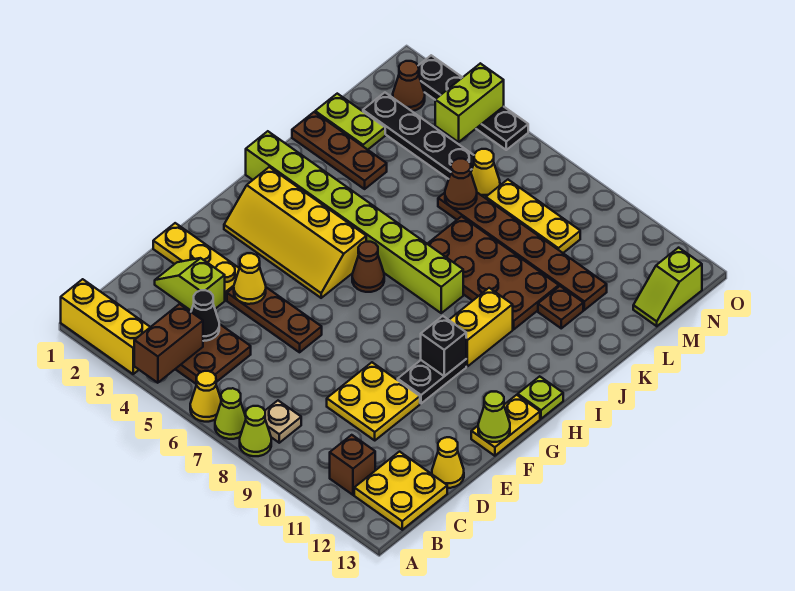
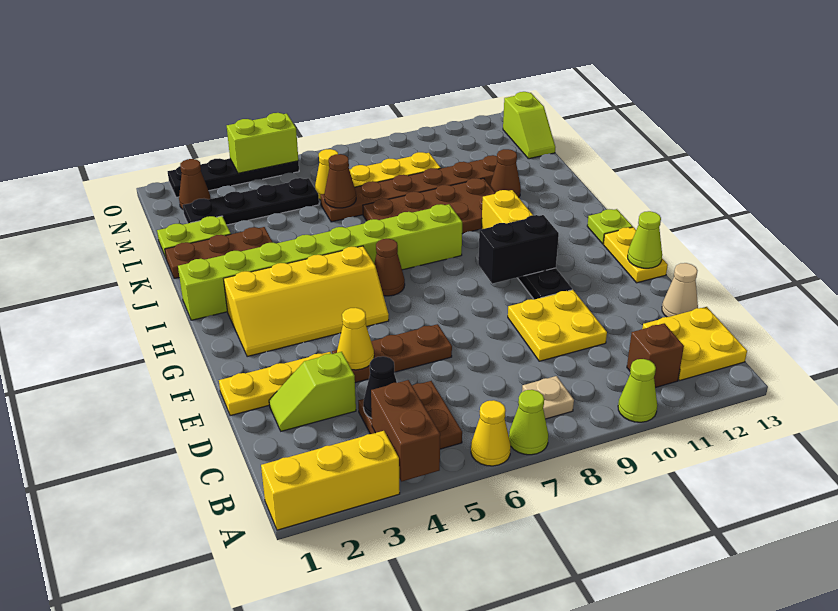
lime cone A8 level 1 -> lime cone A10 level 1
yellow cone D13 level 1 -> tan cone D13 level 1
black brick G10 level 2 -> black brick G9:G10 level 2
brown plate K11 level 1 -> brown cone K11 level 1
lime brick N4:O4 level 2 -> lime brick O4:O5 level 2

